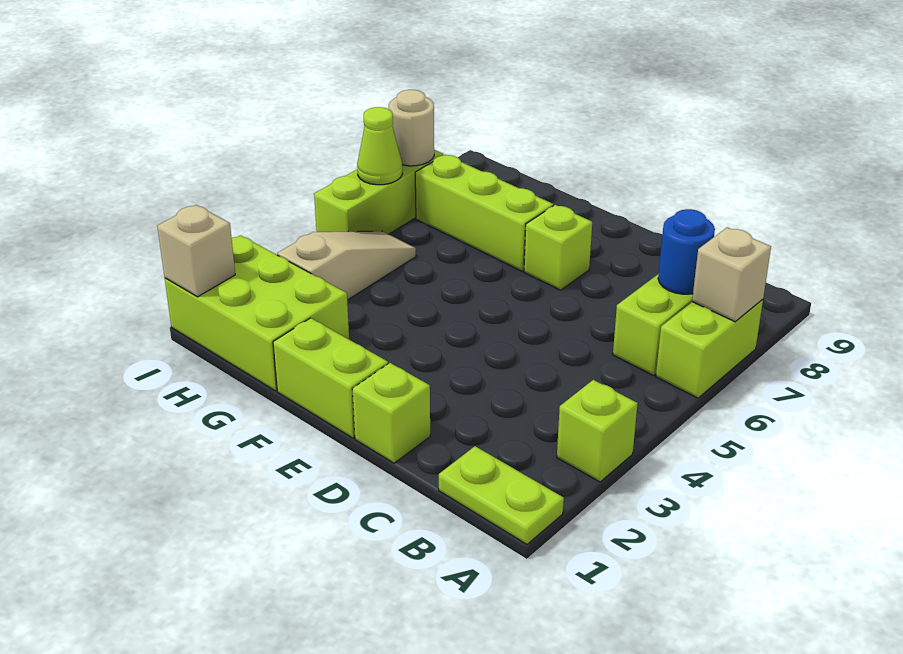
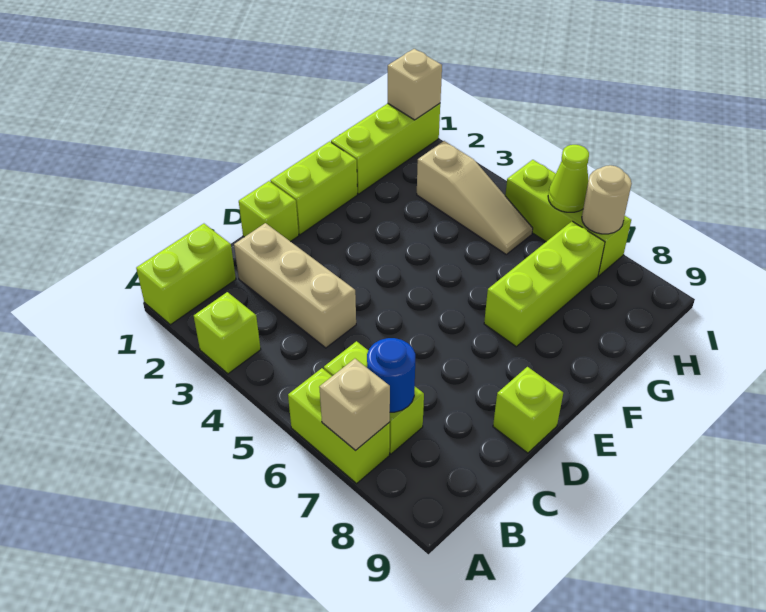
lime plate A1:B1 level 1 -> lime brick A1:B1 level 1
none -> tan brick C2:C4 level 1
lime brick E7 level 1 -> lime brick D9 level 1
lime brick G1:I2 level 1 -> lime brick G1:I1 level 1

